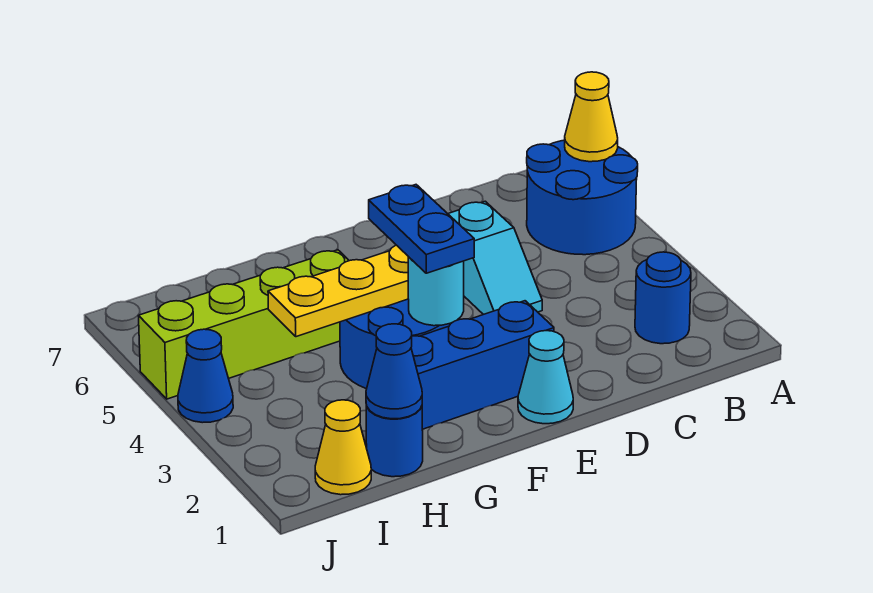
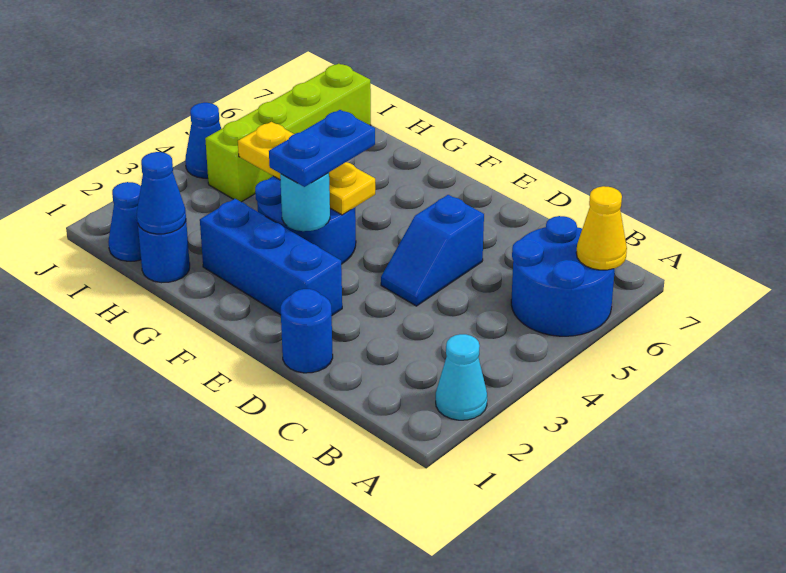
blue round brick B2 level 1 -> blue round brick D1 level 1
cyan slope D4:D5 level 1 top 5 -> blue slope D4:D5 level 1 top 5
cyan cone E1 level 1 -> cyan cone A2 level 1
lime brick G5:J5 level 1 -> lime brick I4:I7 level 1
yellow cone I1 level 1 -> blue cone I1 level 1

